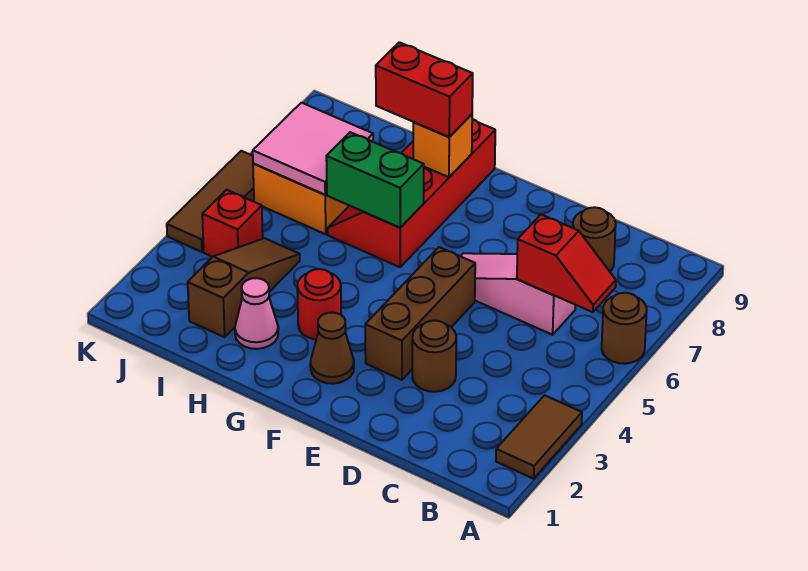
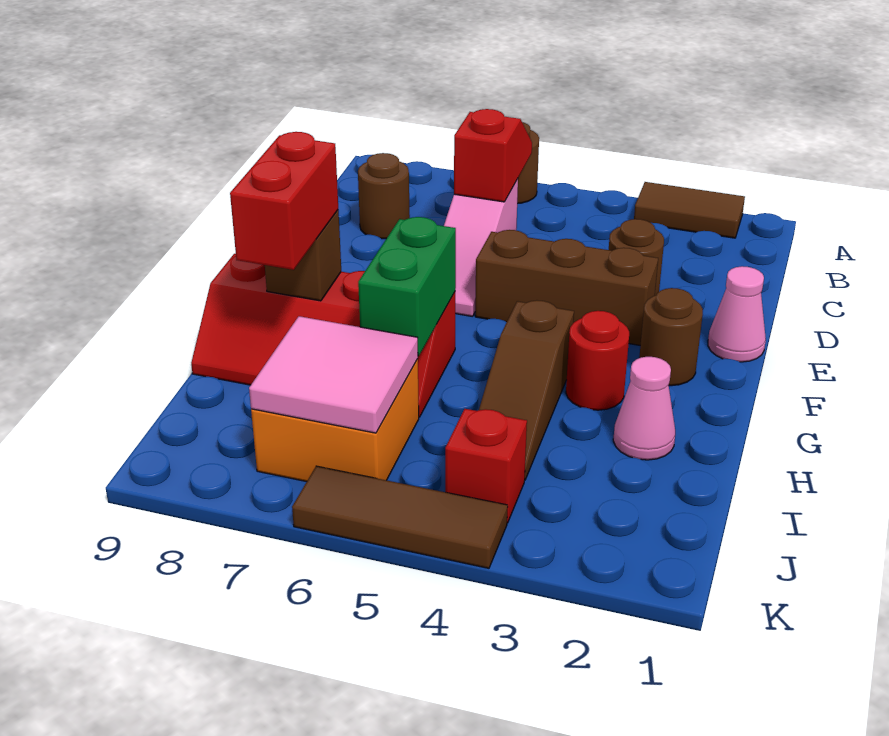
none -> pink cone E1 level 1
brown cone F2 level 1 -> brown round brick F2 level 1
orange brick G8 level 2 -> brown brick G8 level 2
brown slope I2:I4 level 1 top 2 -> brown slope G4:I4 level 1 top G

